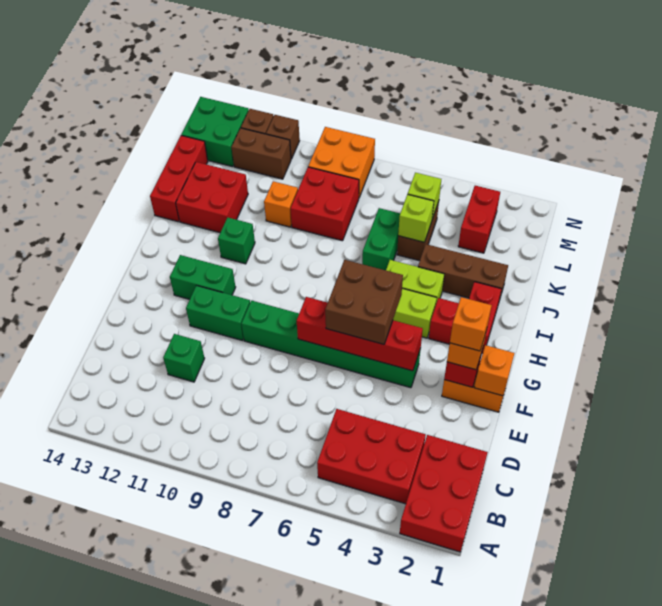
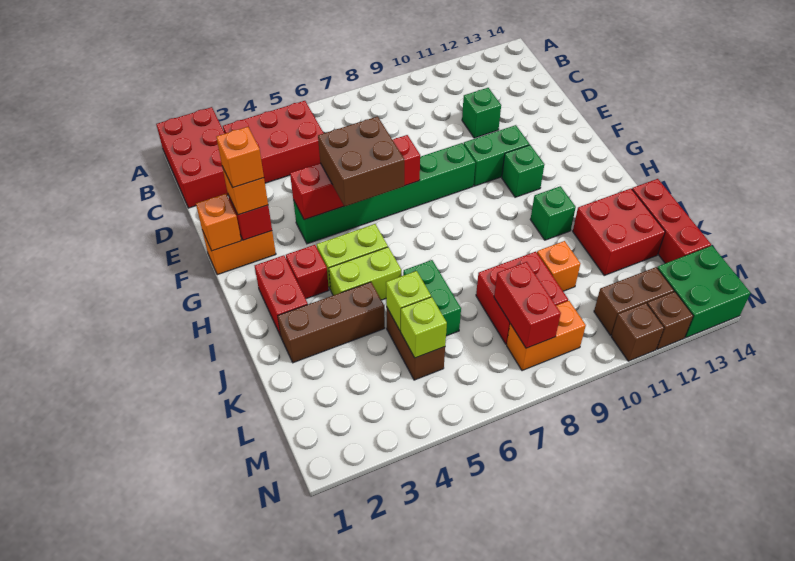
green brick G11:G12 level 1 -> green brick G11 level 1
red brick L3:M3 level 1 -> red brick L8:M8 level 2
orange brick M8:N9 level 1 -> orange brick M8:M9 level 1

